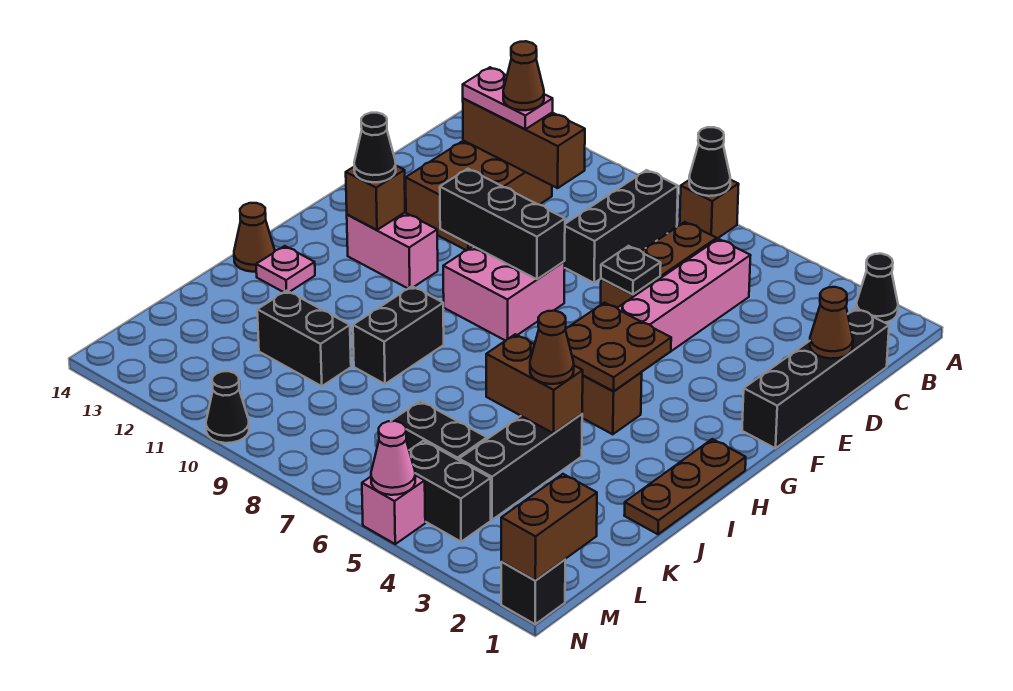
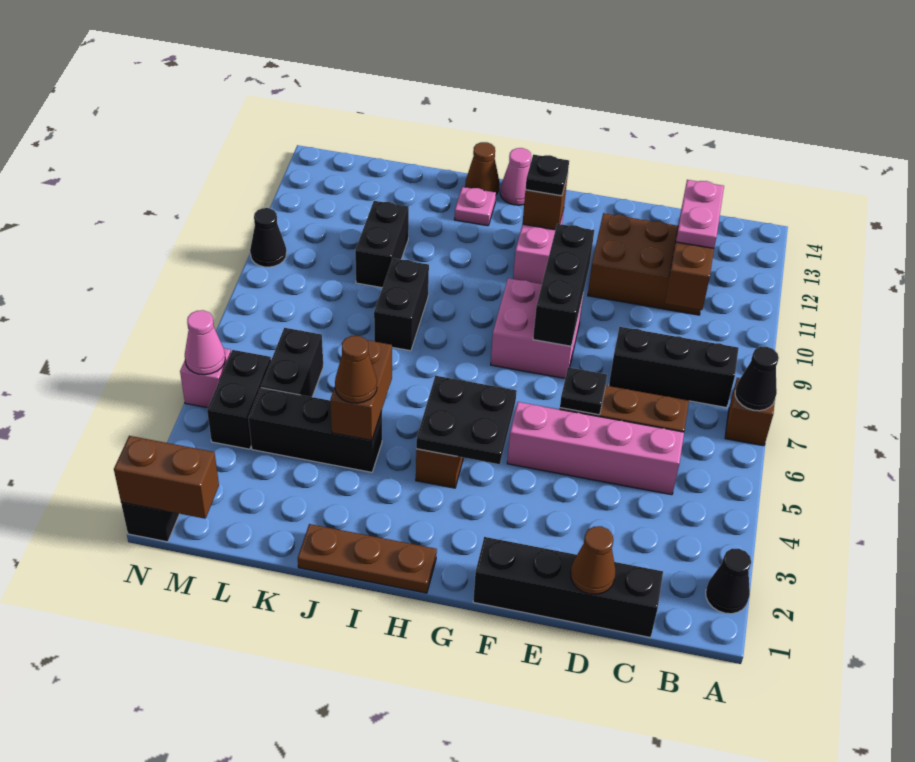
brown cone C11 level 4 -> none
brown plate G4:H5 level 2 -> black plate G4:H5 level 2
black cone G12 level 3 -> black plate G12 level 3
none -> pink cone H14 level 1
black brick I9:J9 level 1 -> black brick J8:J9 level 1

